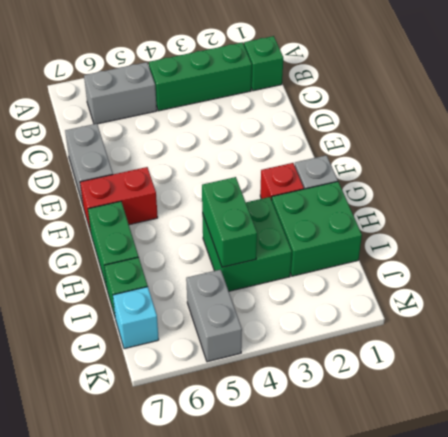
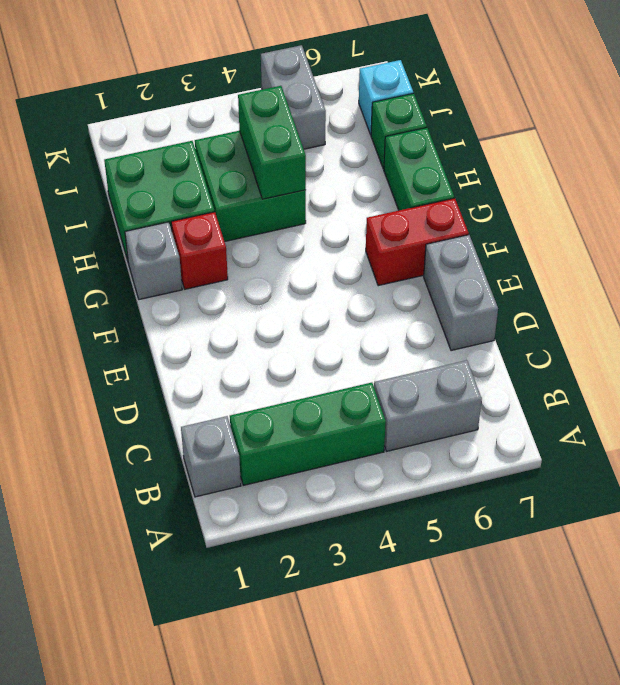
green brick B1 level 1 -> grey brick B1 level 1

